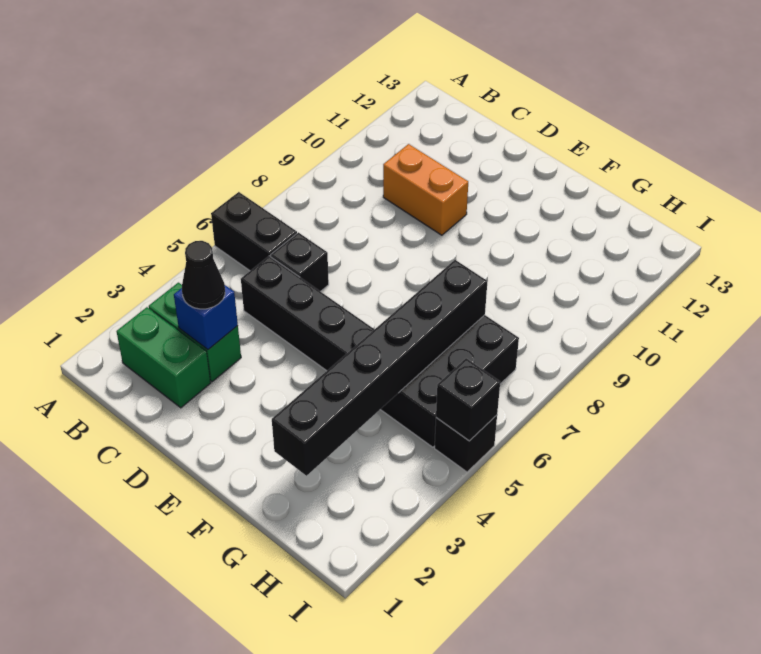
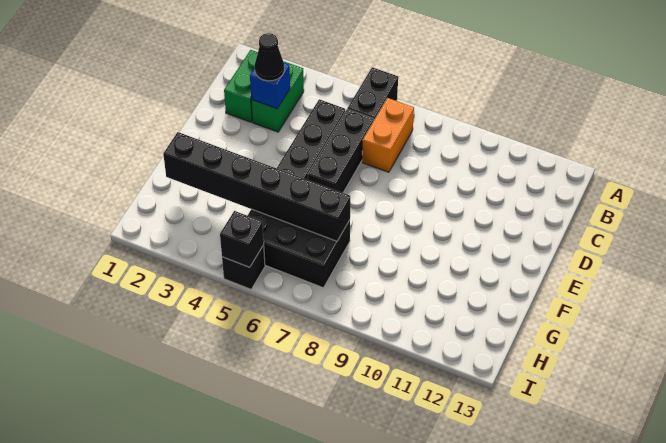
black brick C6 level 1 -> black brick C6:E6 level 1
orange brick C10:D10 level 1 -> orange brick B7:C7 level 1

